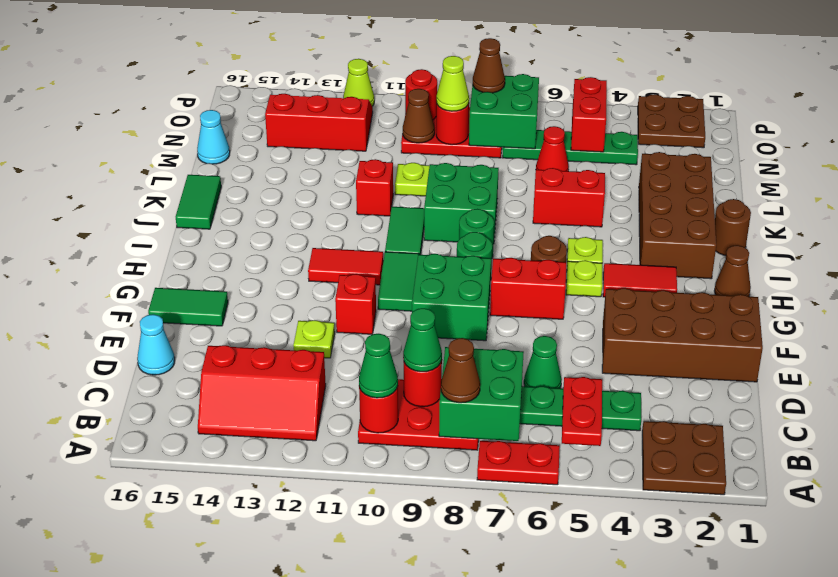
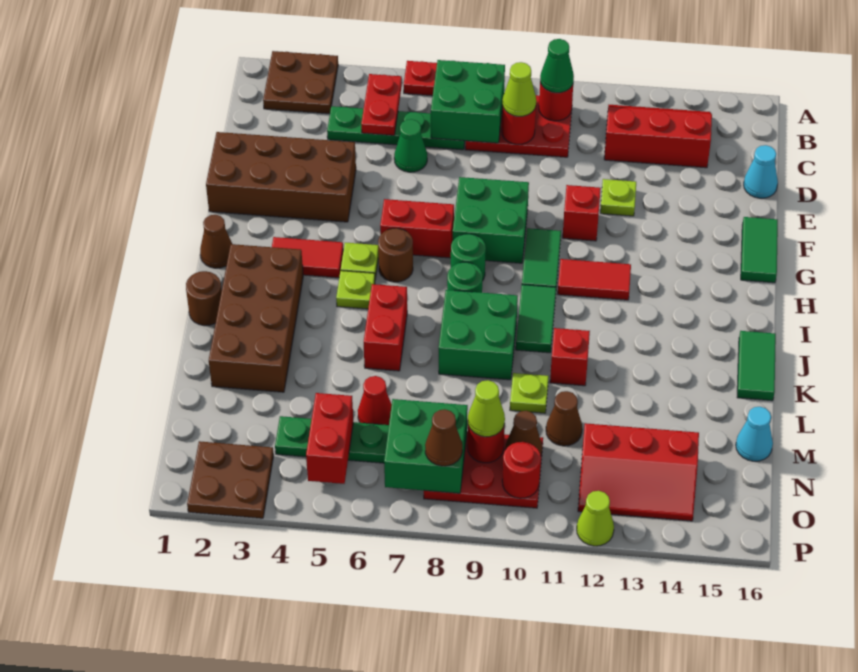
brown cone B8 level 3 -> brown cone M11 level 1
green cone C9 level 3 -> lime cone C9 level 3
green tile F15:F16 level 1 -> green tile F16:G16 level 1
red brick K5:K6 level 1 -> red brick J6:K6 level 1

